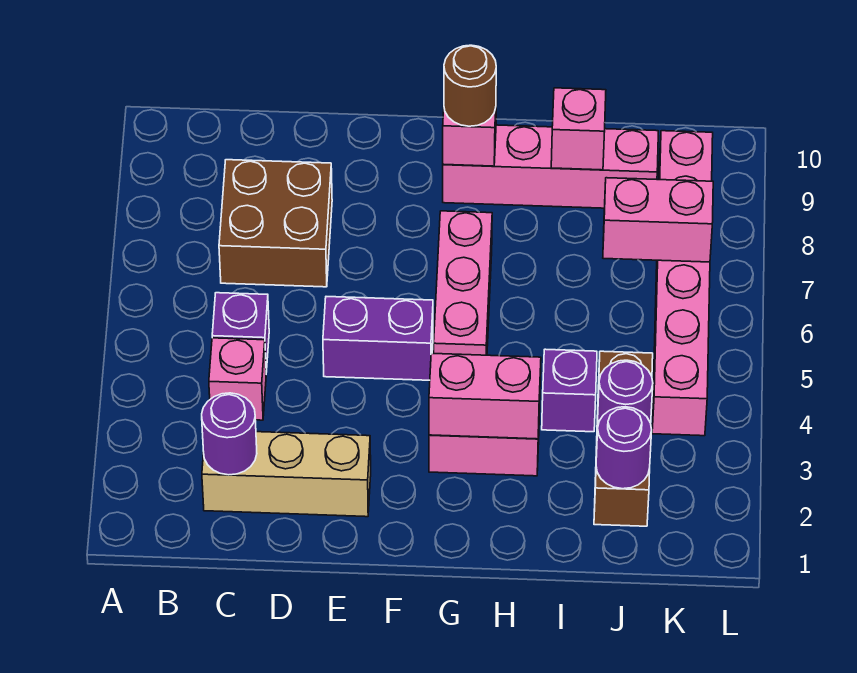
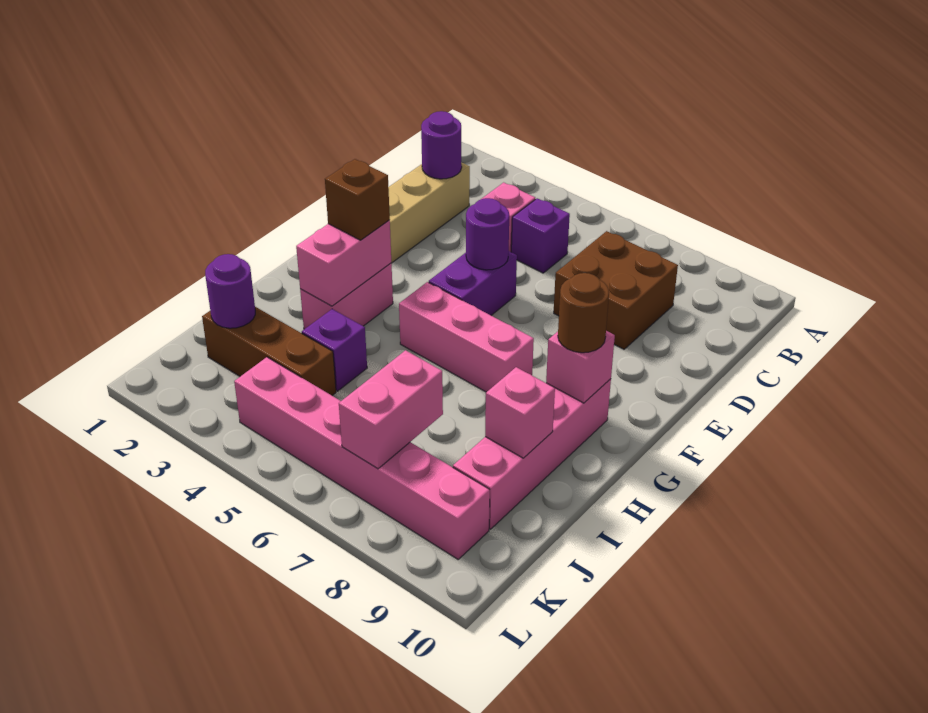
none -> brown brick G3 level 3
purple round brick J3 level 2 -> purple round brick E5 level 2

